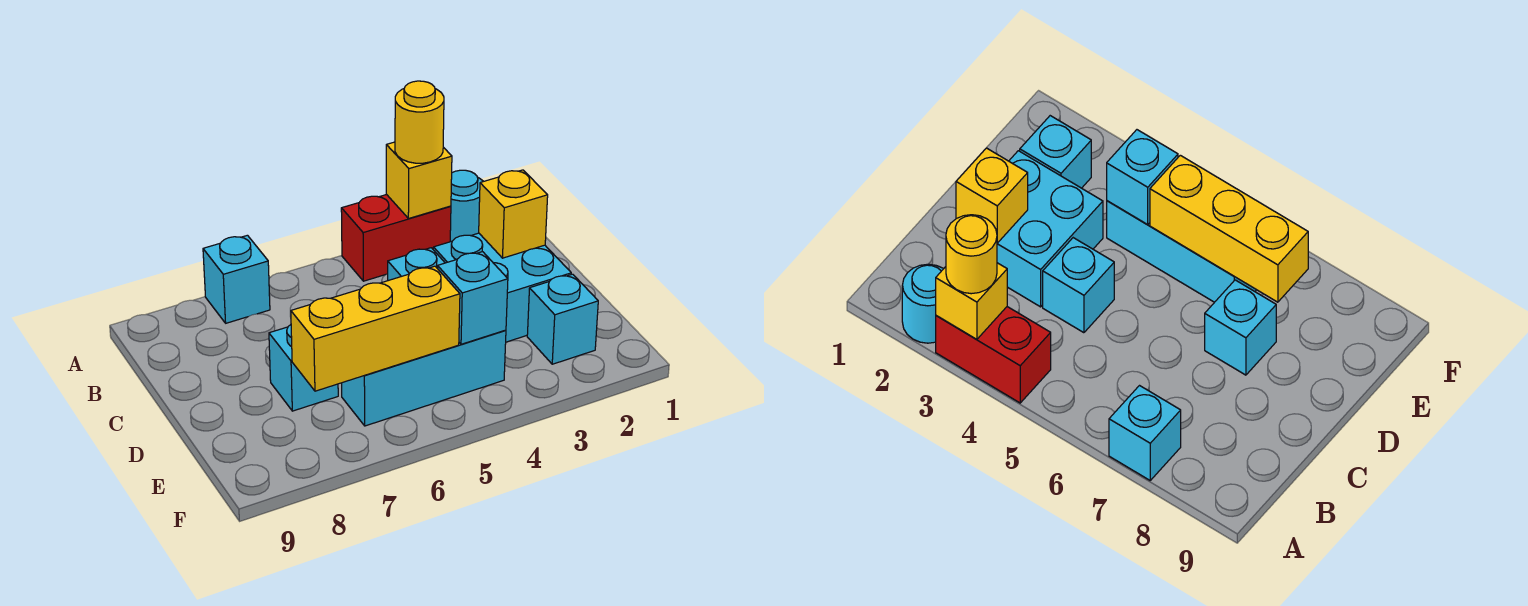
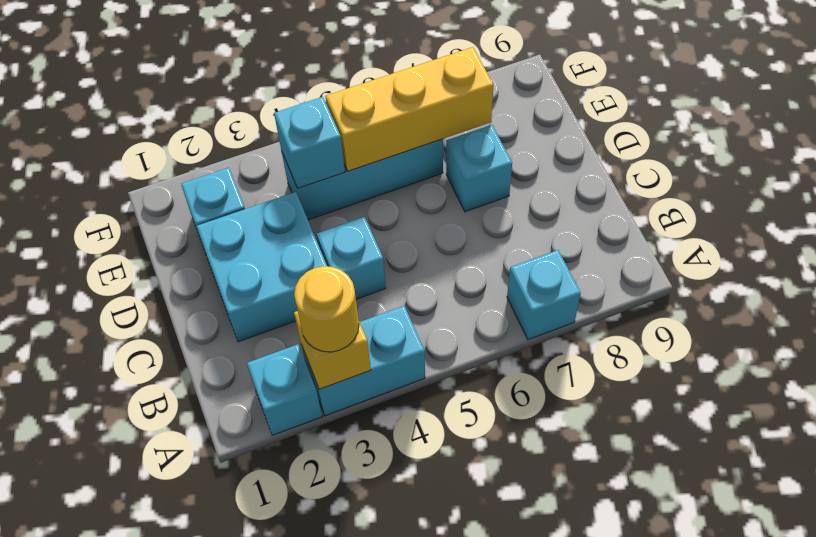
cyan round brick A2 level 1 -> cyan brick A2 level 1
red brick A3:A4 level 1 -> cyan brick A3:A4 level 1
yellow brick C2 level 2 -> none

